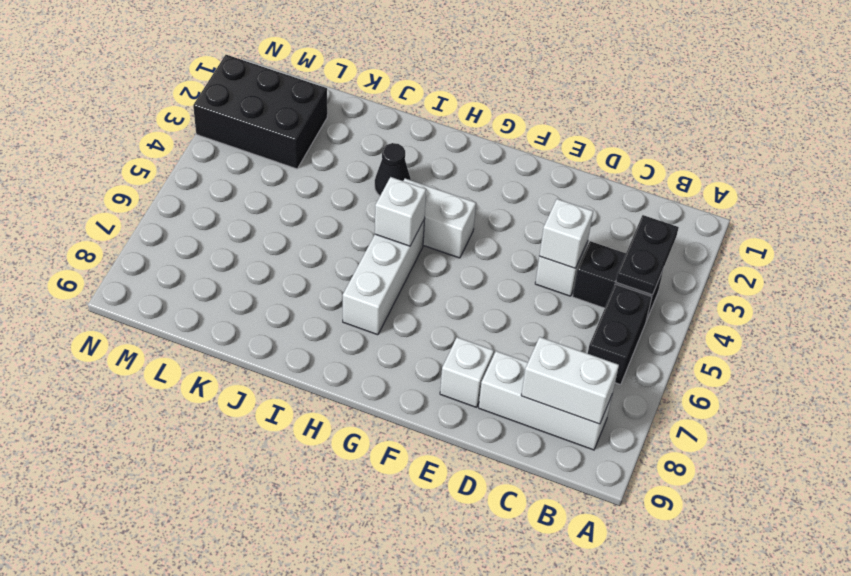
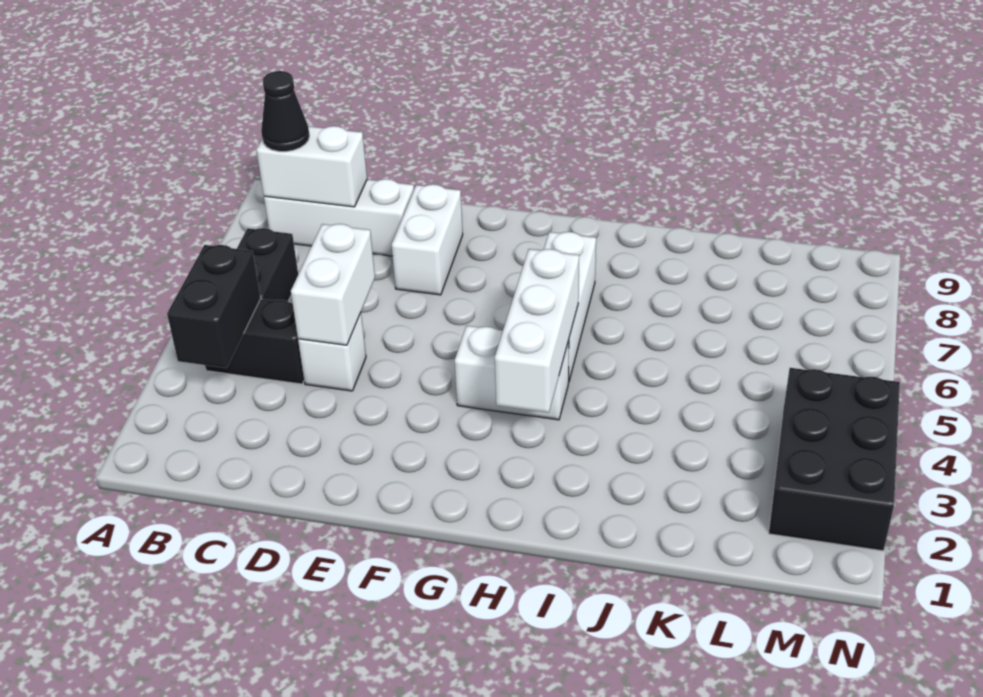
black plate B3:B4 level 2 -> black brick B3:B4 level 2
white brick D4 level 2 -> white brick D4:D5 level 2
white brick E8 level 1 -> white brick E7:E8 level 1
white brick H5 level 2 -> white brick H3:H5 level 2
black cone I3 level 1 -> black cone B8 level 3
black brick L2:N3 level 1 -> black brick M2:N4 level 1

